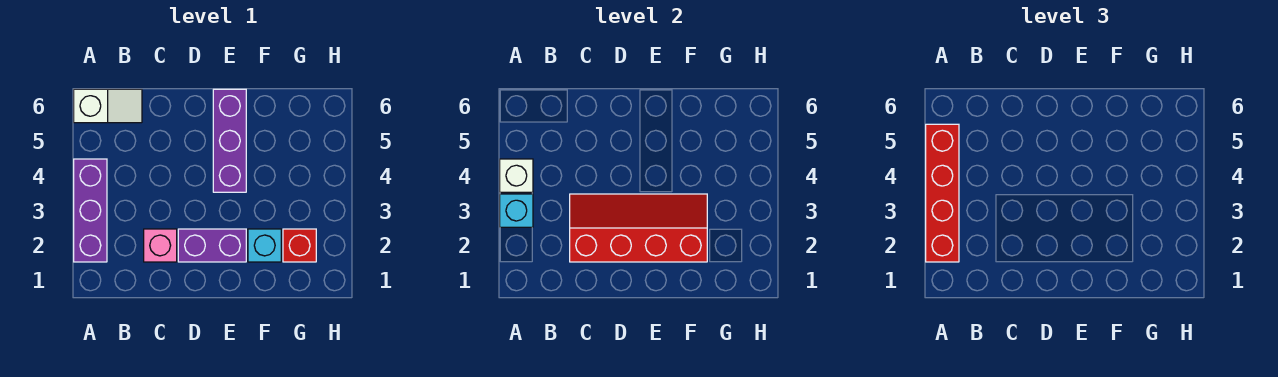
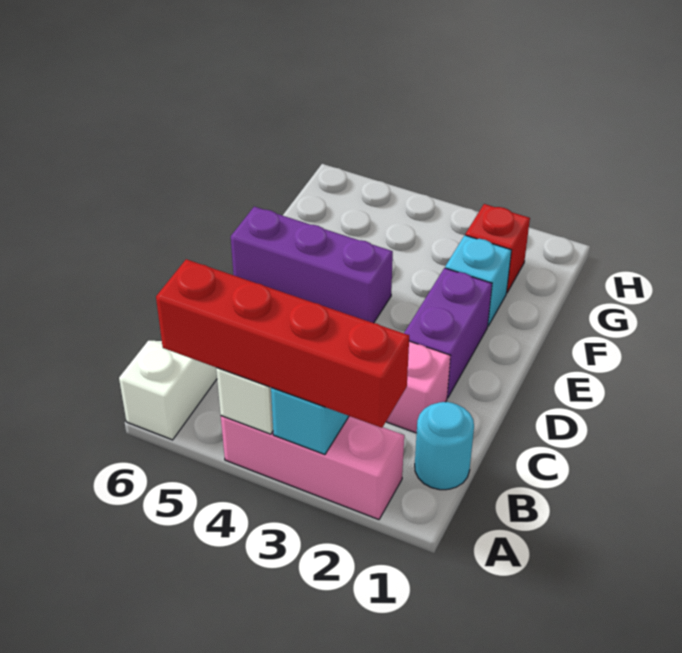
purple brick A2:A4 level 1 -> pink brick A2:A4 level 1
none -> cyan round brick B1 level 1
red slope C2:F3 level 2 top 2 -> none

